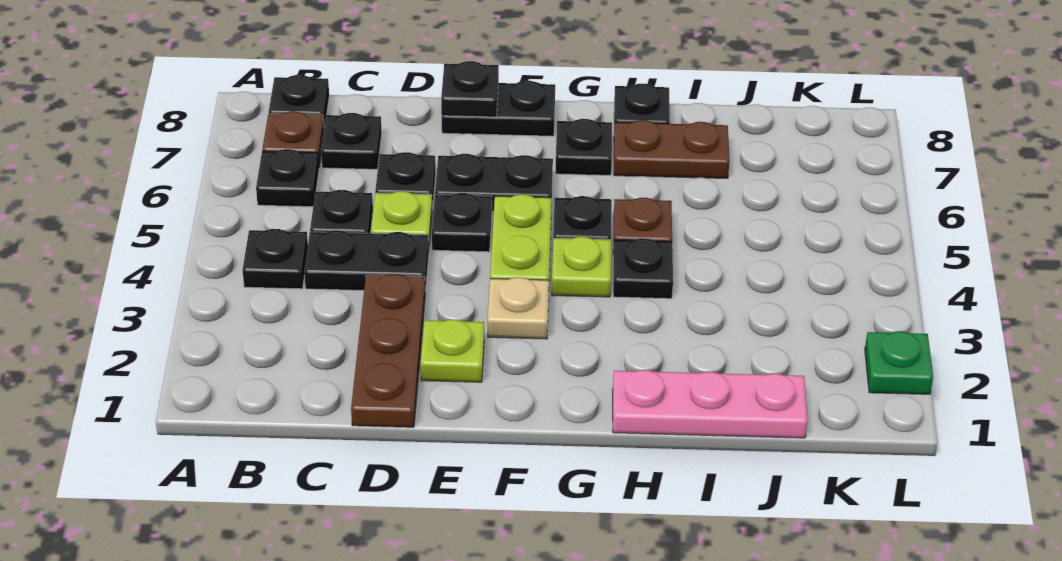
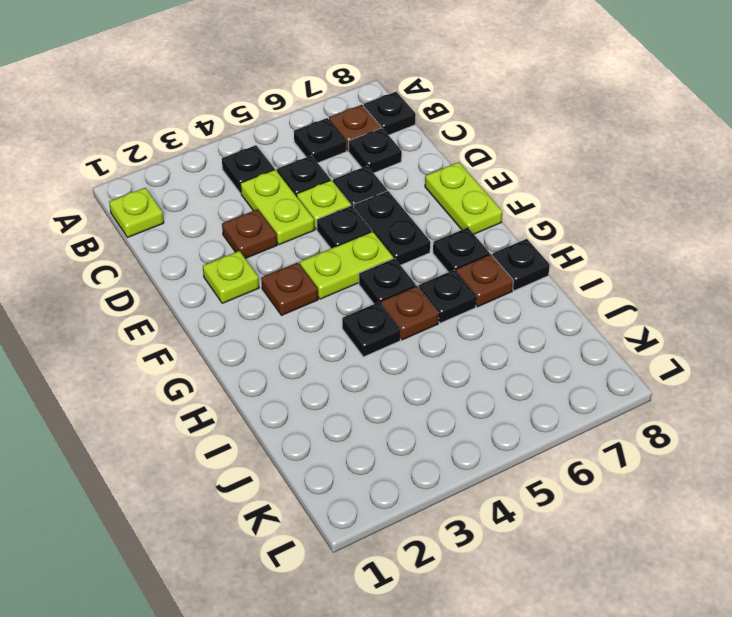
black plate C4:D4 level 1 -> lime plate C4:D4 level 1
brown plate D1:D3 level 1 -> brown plate D3 level 1
black plate E8:F8 level 1 -> lime plate E8:F8 level 1
black plate E8 level 2 -> black plate H6 level 1
tan plate F3 level 1 -> brown plate F3 level 1
lime plate G4 level 1 -> lime plate B1 level 1
pink plate H1:J1 level 1 -> none
brown plate H7:I7 level 1 -> brown plate H7 level 1
green plate L2 level 1 -> none

